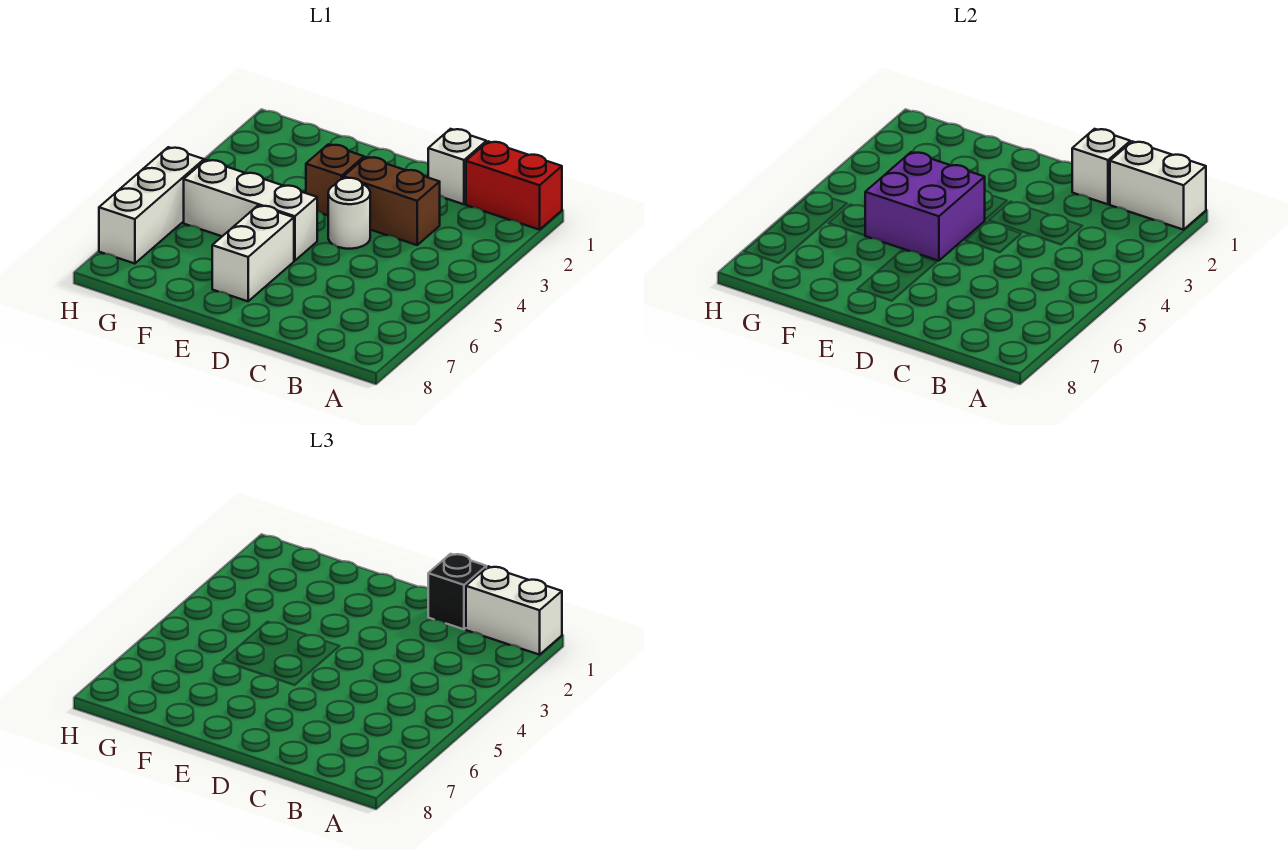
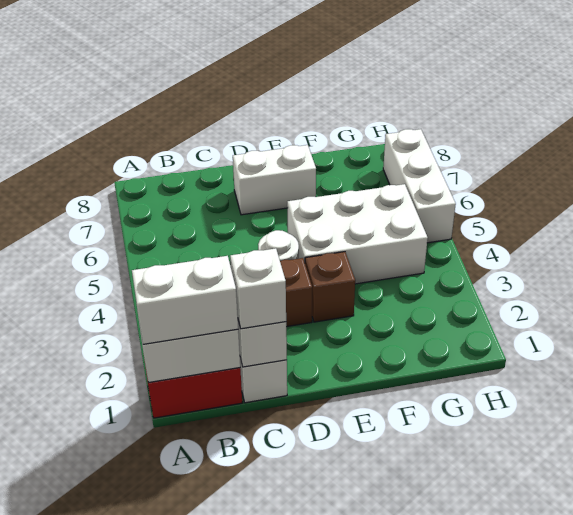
black brick C1 level 3 -> white brick C1 level 3
purple brick E4:F5 level 2 -> none
white brick E5:G5 level 1 -> white brick E4:G5 level 1
white brick E6:E7 level 1 -> white brick D7:E7 level 1

